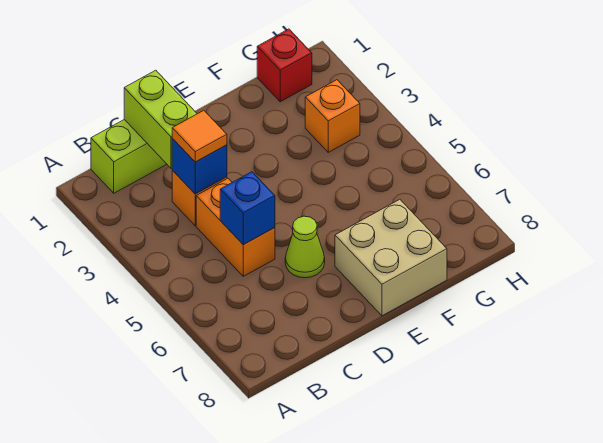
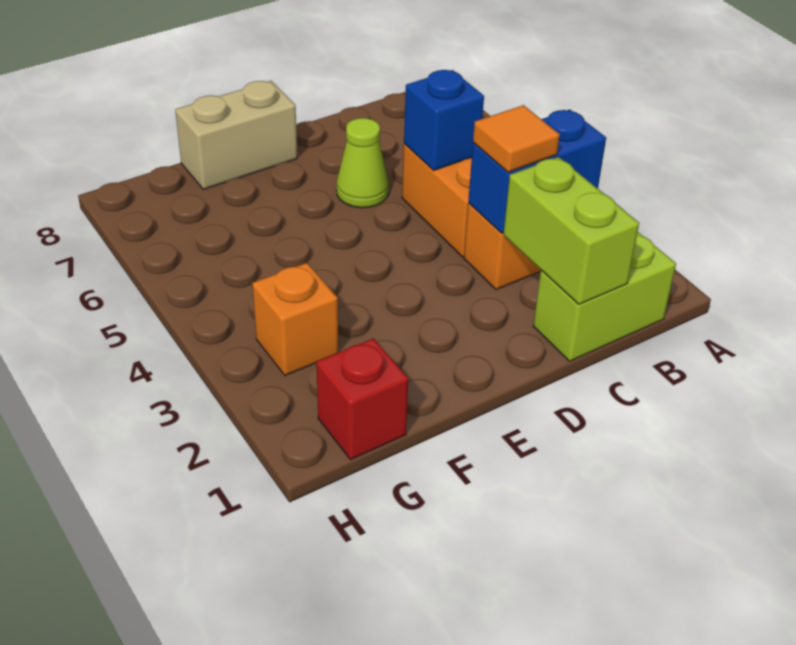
blue brick C3 level 2 -> blue brick B3:C3 level 2
tan brick E7:F8 level 1 -> tan brick E8:F8 level 1

